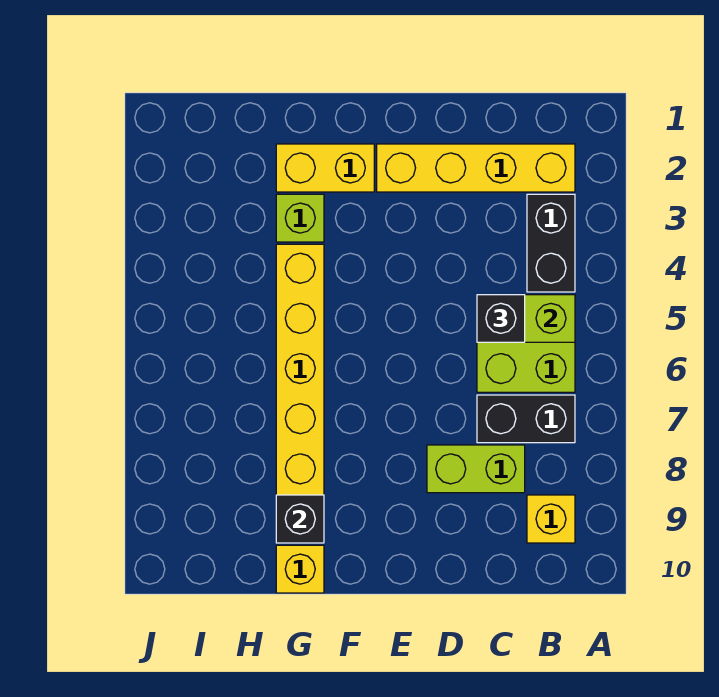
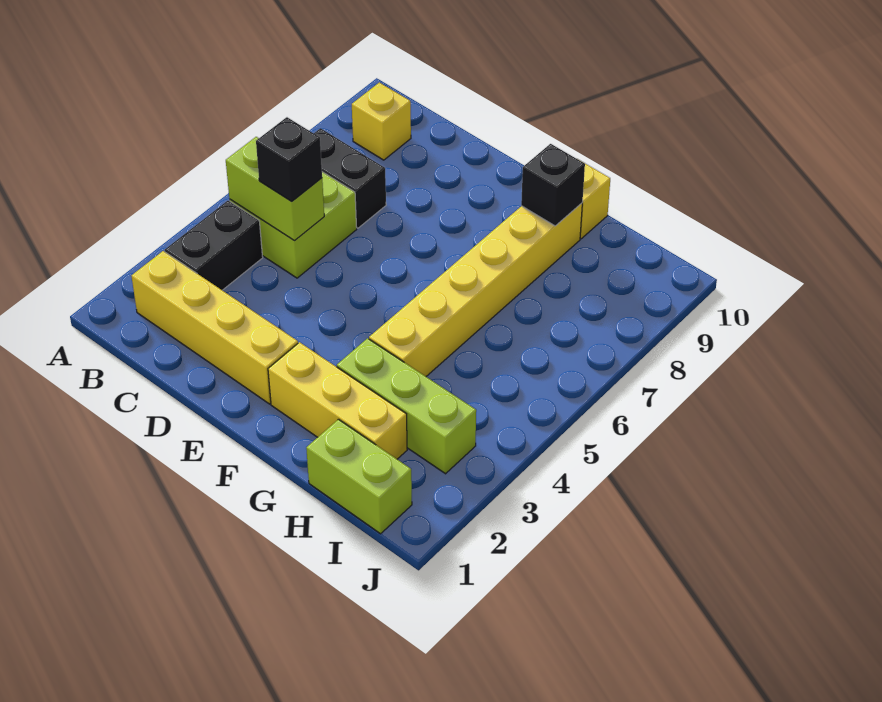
lime brick C8:D8 level 1 -> lime brick H1:I1 level 1
yellow brick F2:G2 level 1 -> yellow brick F2:H2 level 1
lime brick G3 level 1 -> lime brick G3:I3 level 1

